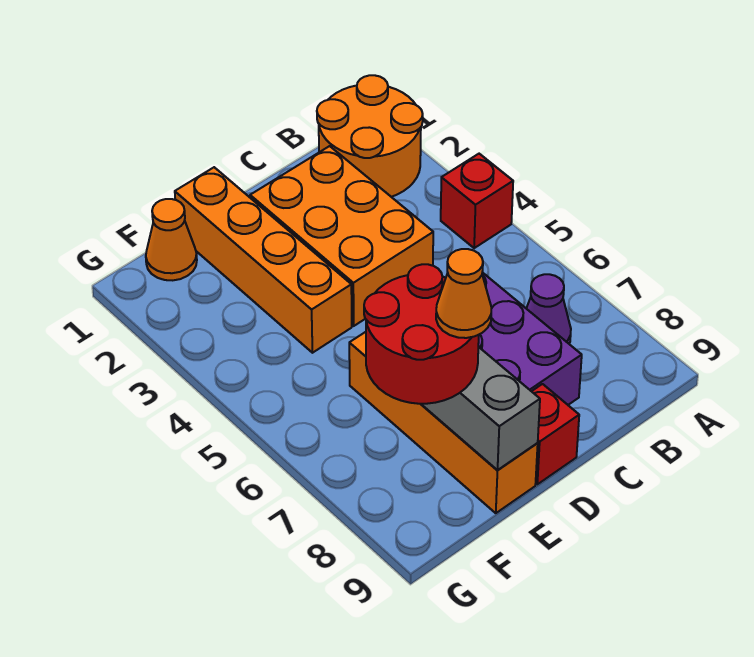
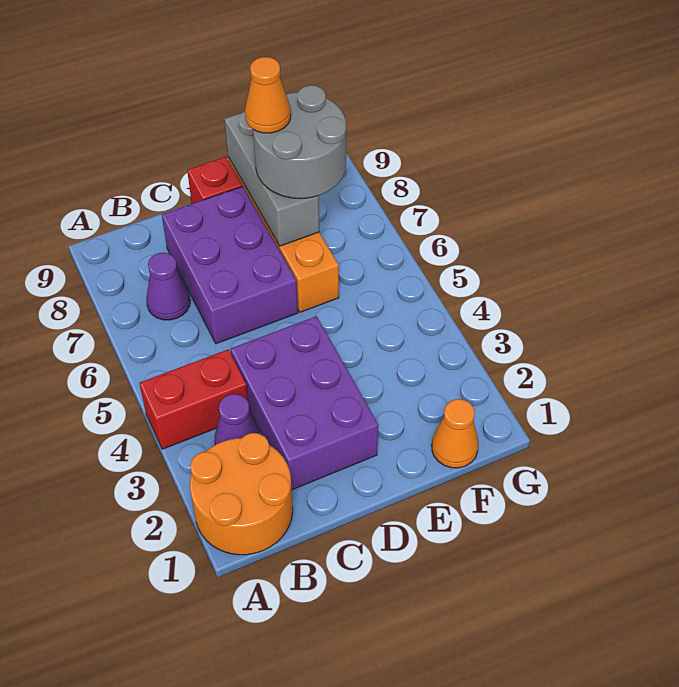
red brick A4 level 1 -> red brick A4:B4 level 1
none -> purple cone B3 level 1
orange brick C2:D4 level 1 -> purple brick C2:D4 level 1
orange brick E1:E4 level 1 -> none
red round brick E7:F8 level 3 -> grey round brick E7:F8 level 3

